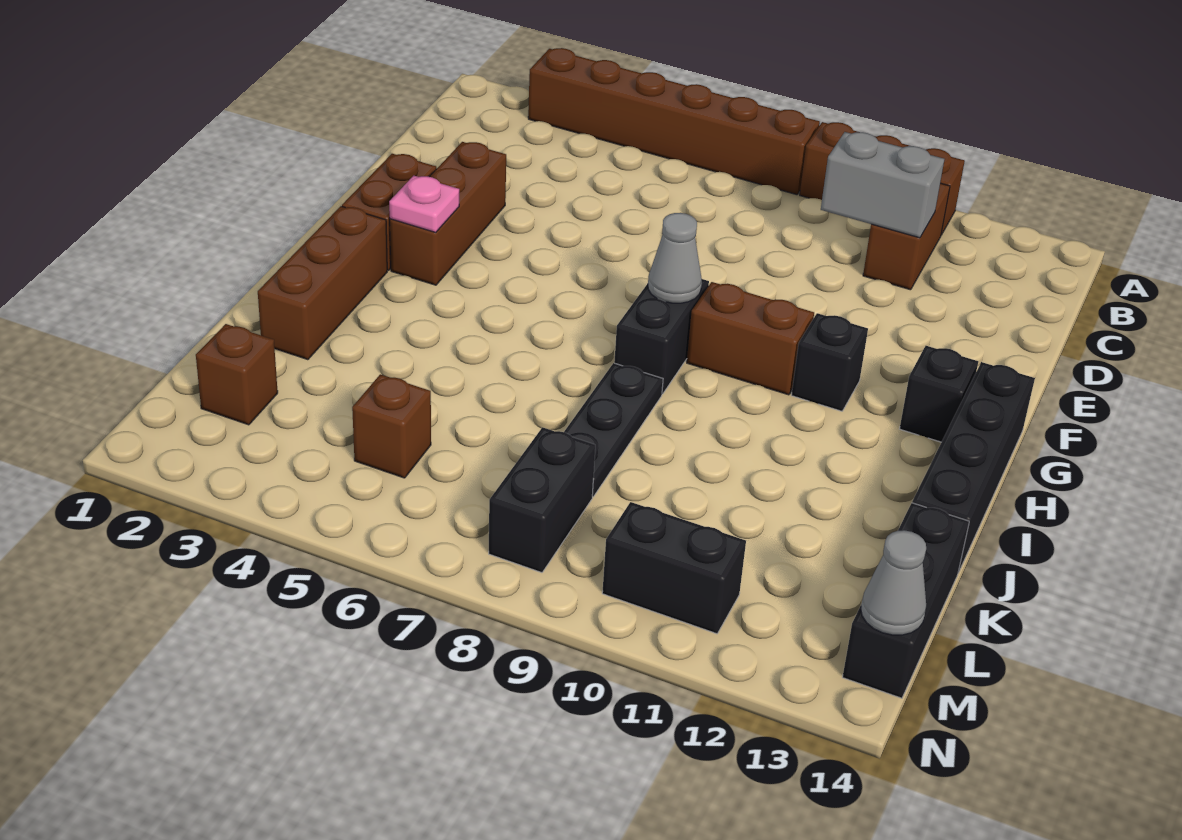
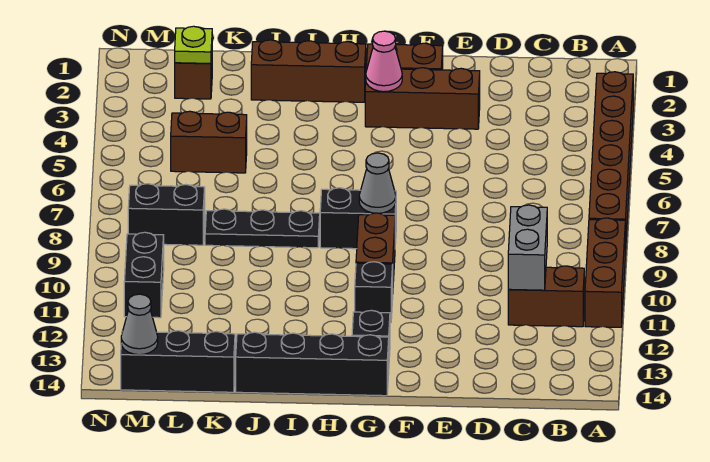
pink plate G3 level 2 -> pink cone G3 level 2
none -> lime plate L2 level 2
brown brick L5 level 1 -> brown brick K5:L5 level 1

